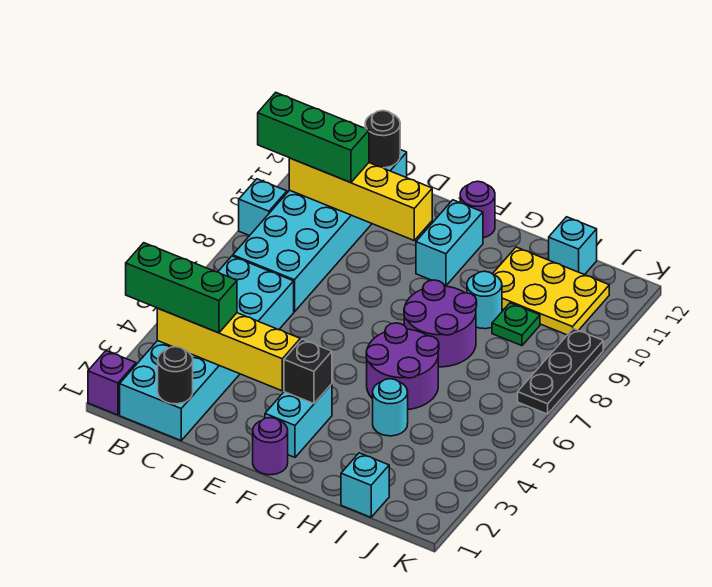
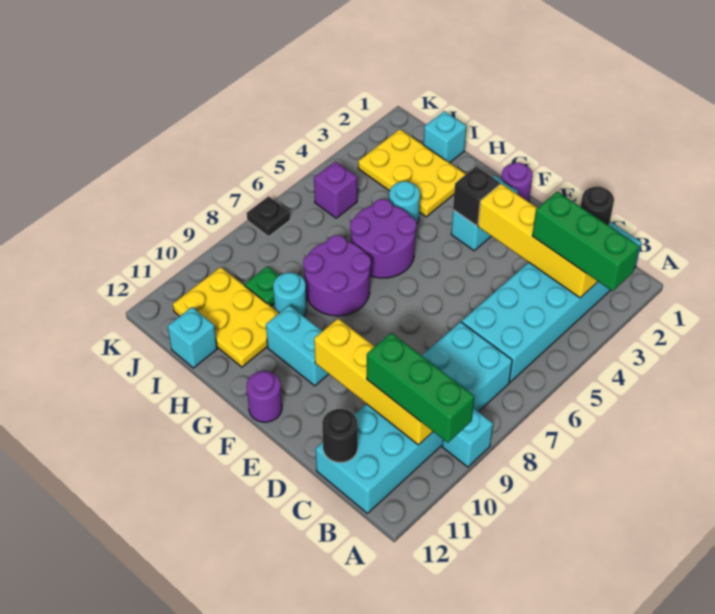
purple brick A1 level 1 -> purple brick J5 level 1
cyan brick F10:F11 level 1 -> cyan brick F10:G10 level 1
none -> yellow plate H2:J3 level 1
black plate K7:K9 level 1 -> black plate K7 level 1

